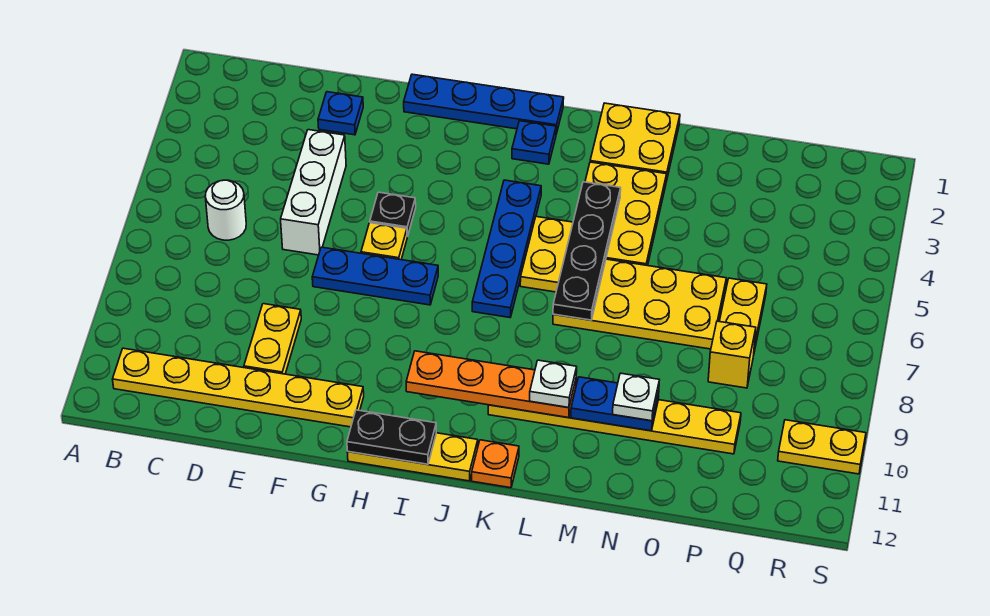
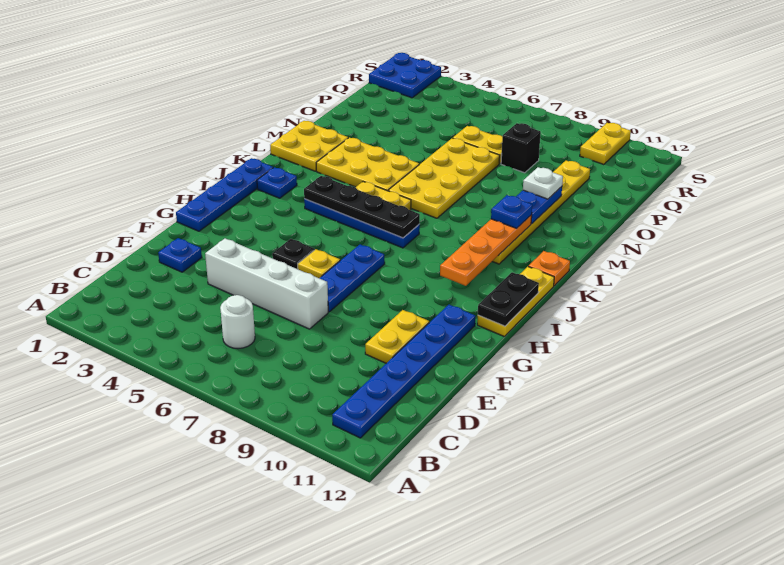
yellow plate B11:G11 level 1 -> blue plate B11:G11 level 1
white brick E4:E6 level 1 -> white brick E4:E7 level 1
yellow plate E9:E10 level 1 -> yellow plate E10:F10 level 1
black plate L4:L7 level 2 -> black plate J4:J7 level 2
white plate L10 level 3 -> blue plate L10 level 3
yellow brick P8 level 1 -> black brick P8 level 1
none -> blue plate R1:S2 level 1

